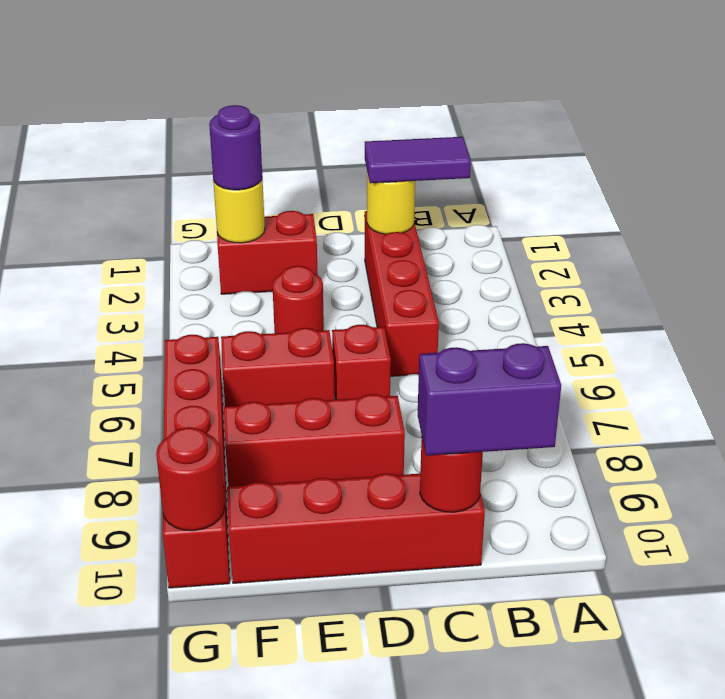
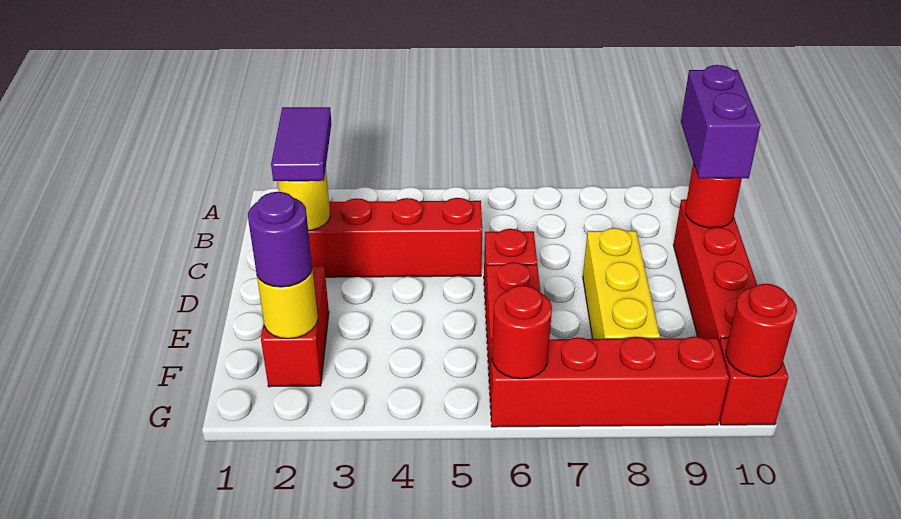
red brick D8:F8 level 1 -> yellow brick D8:F8 level 1
red round brick E4 level 1 -> red round brick G6 level 2

